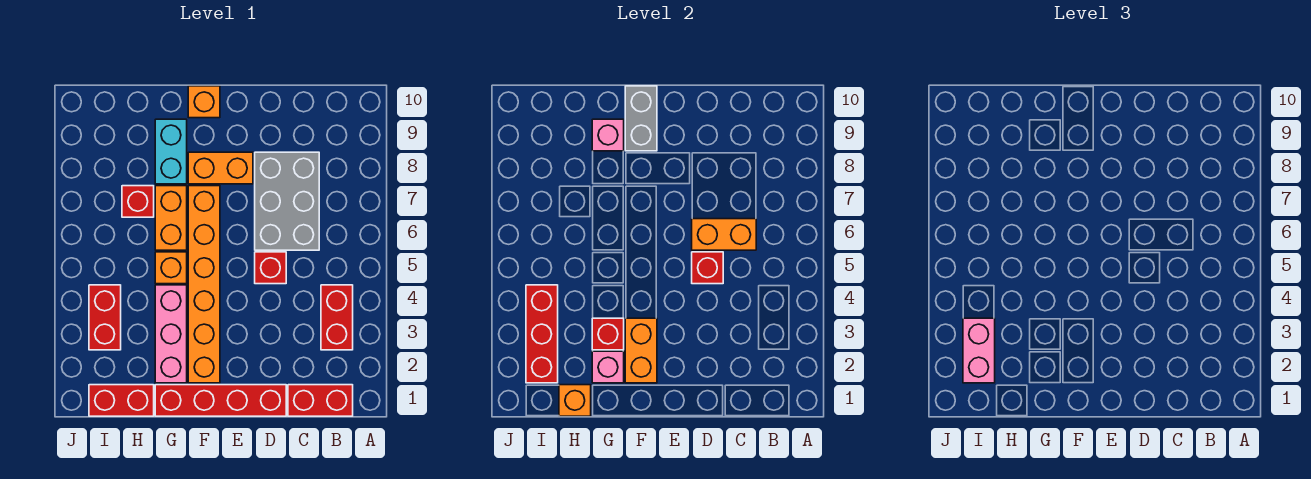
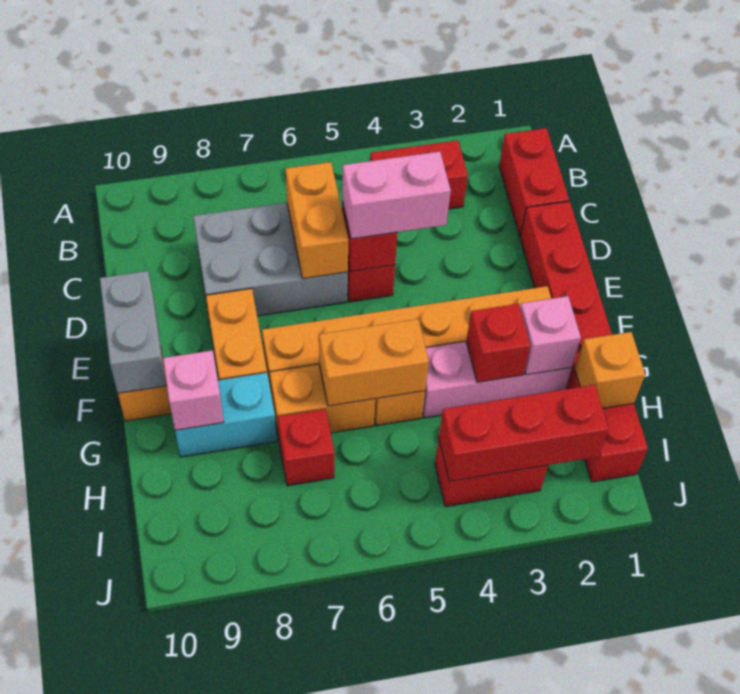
orange brick F2:F3 level 2 -> orange brick G5:G6 level 2
grey brick F9:F10 level 2 -> grey brick E10:F10 level 2
pink brick I2:I3 level 3 -> pink brick D4:D5 level 3

